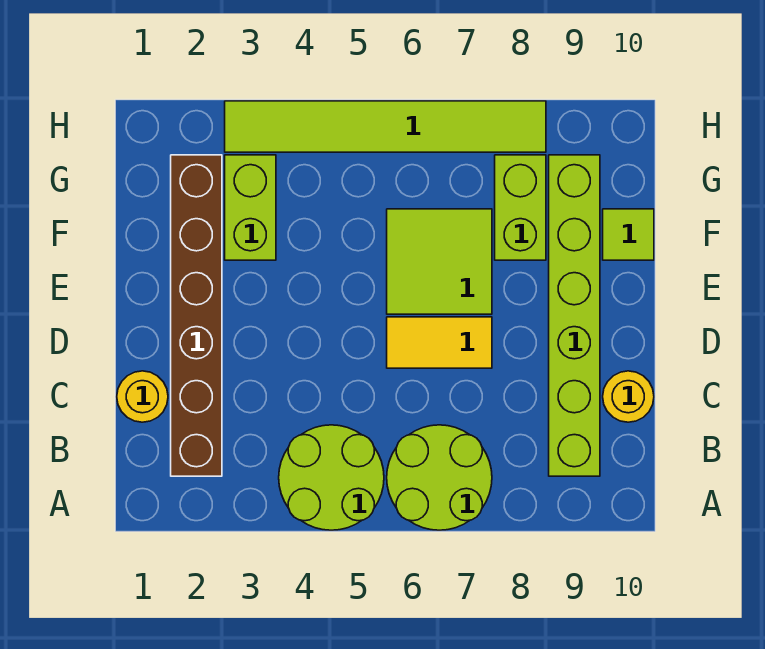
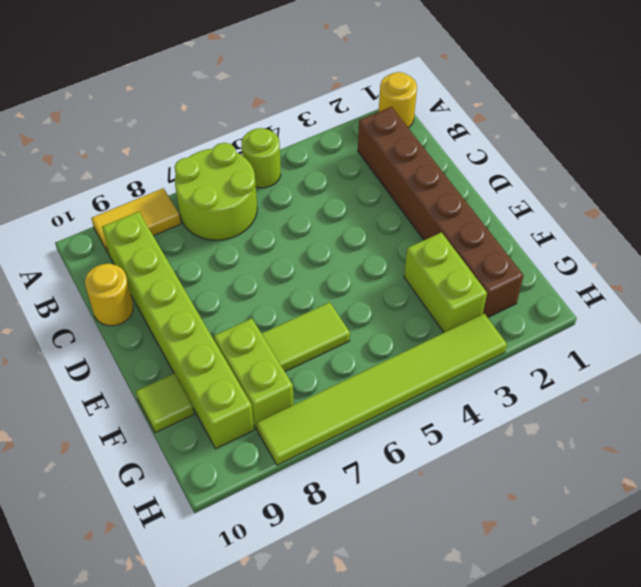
lime round brick A4:B5 level 1 -> lime round brick A5 level 1
yellow round brick C1 level 1 -> yellow round brick A1 level 1
yellow tile D6:D7 level 1 -> yellow tile A8:A9 level 1
lime tile E6:F7 level 1 -> lime tile F6:F7 level 1

